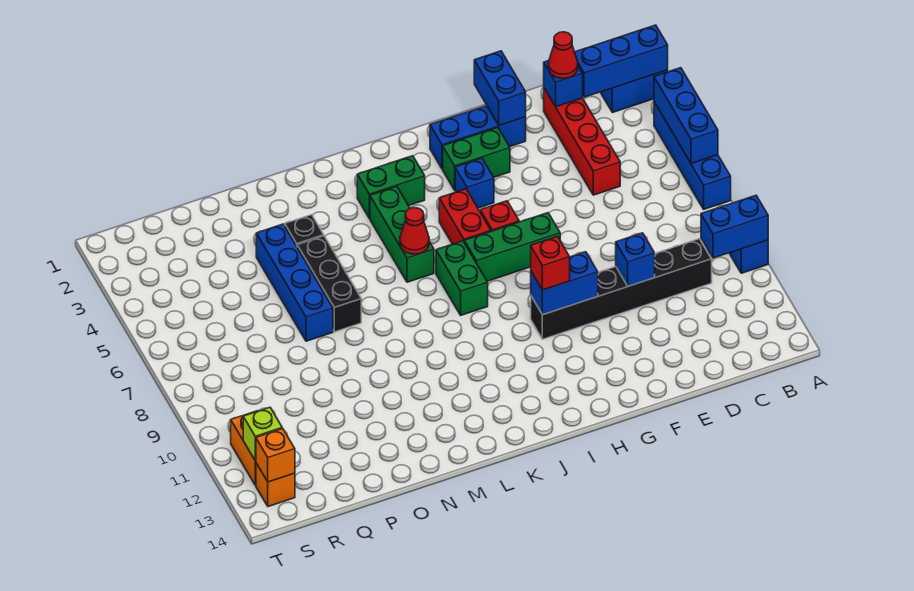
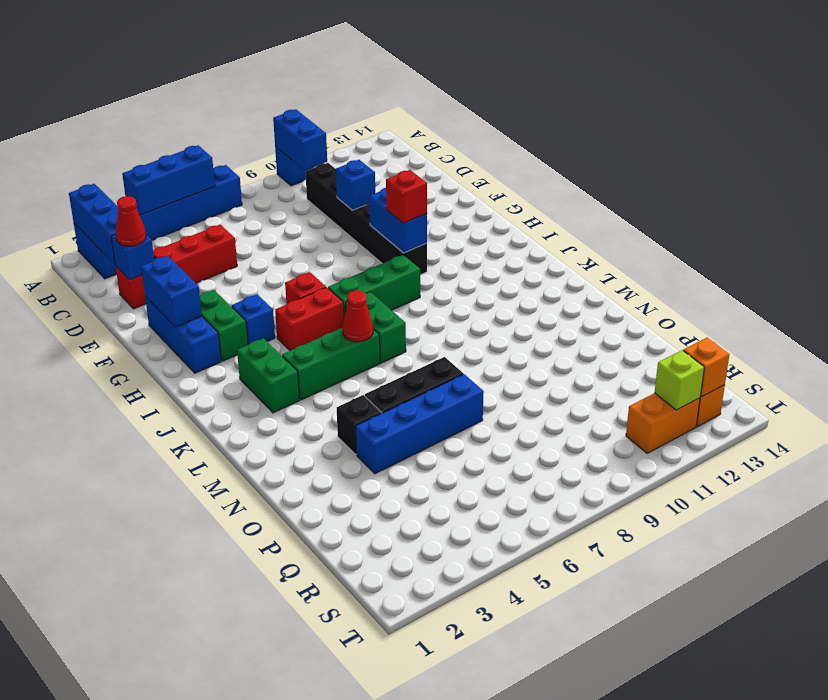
blue brick F1:F2 level 2 -> blue brick F2:G2 level 2
green brick G7:I7 level 1 -> green brick I7:I9 level 1
green brick J7:J8 level 1 -> green brick J7:K7 level 1

